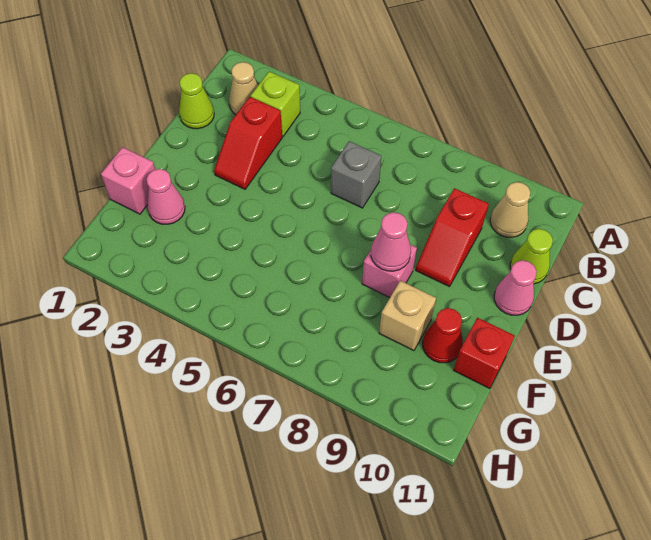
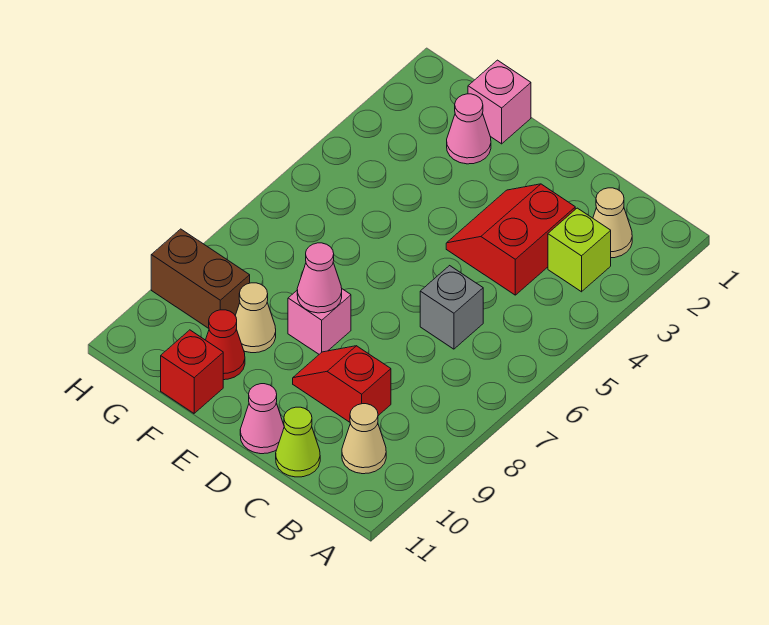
lime cone C1 level 1 -> none
red slope C3:D3 level 1 top C -> red slope C3:D4 level 1 top C
tan brick F9 level 1 -> tan cone F9 level 1
none -> brown brick G9:H9 level 1

